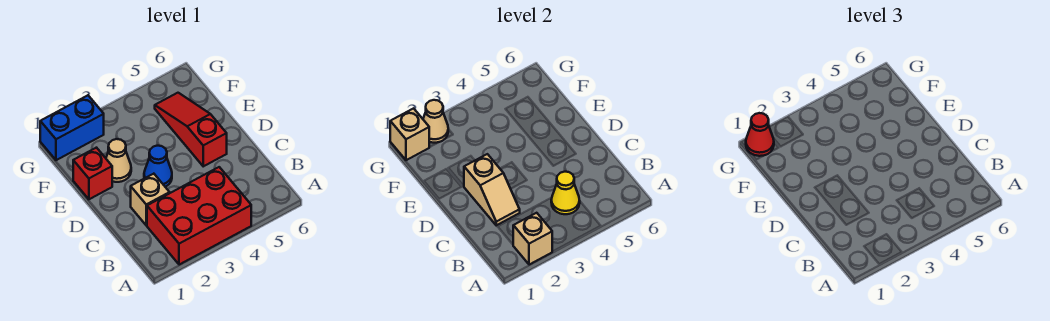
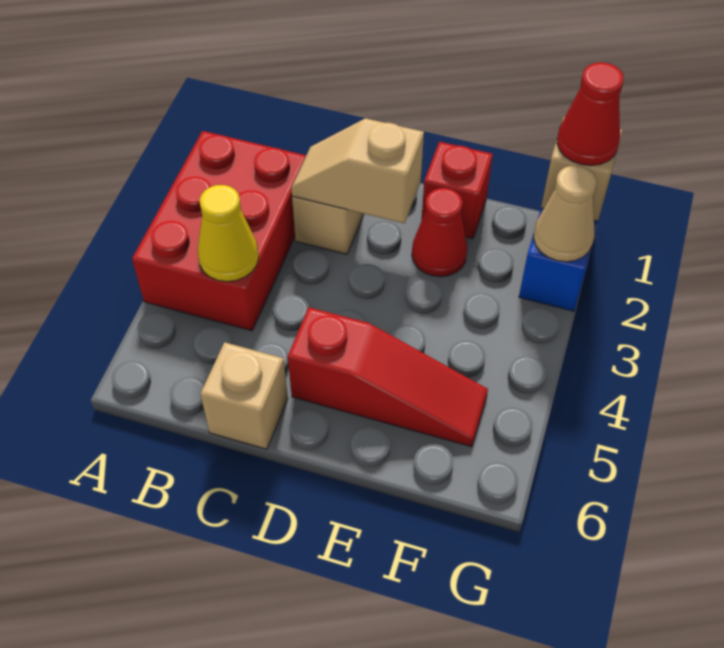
tan brick A2 level 2 -> tan brick C6 level 1
blue cone D3 level 1 -> none
tan cone E2 level 1 -> red cone E2 level 1

